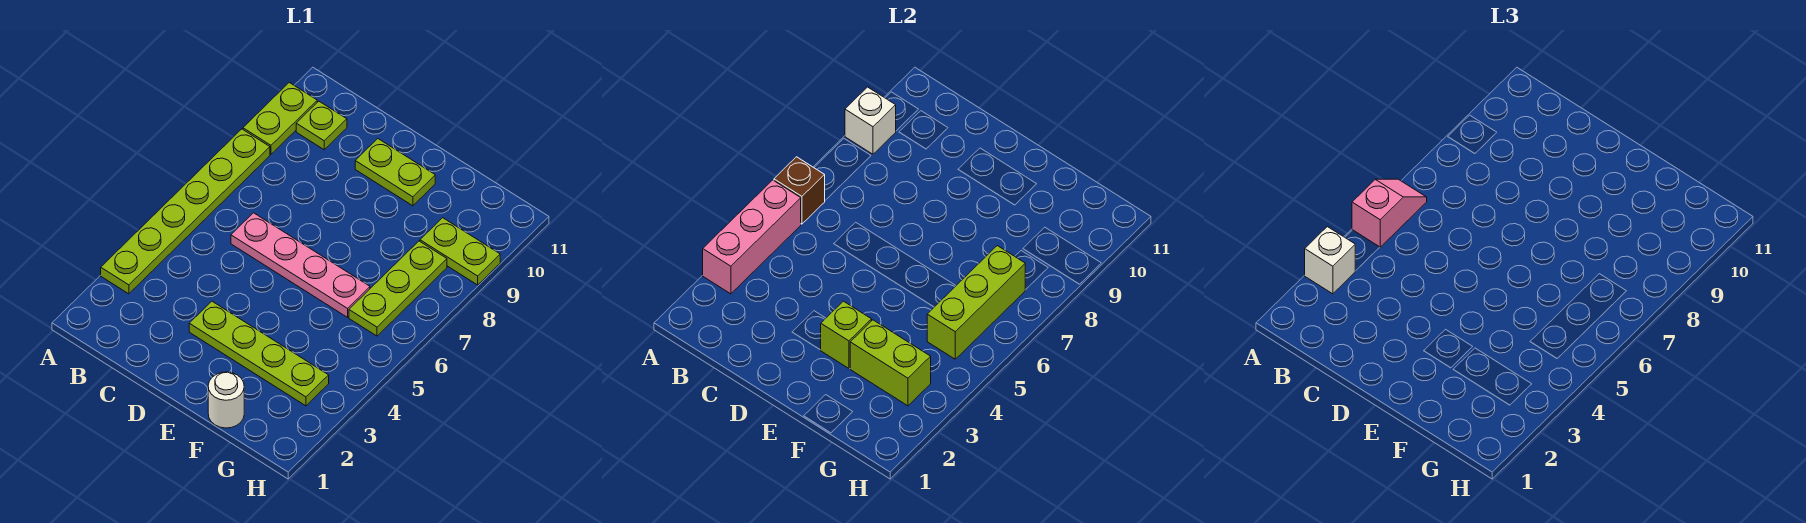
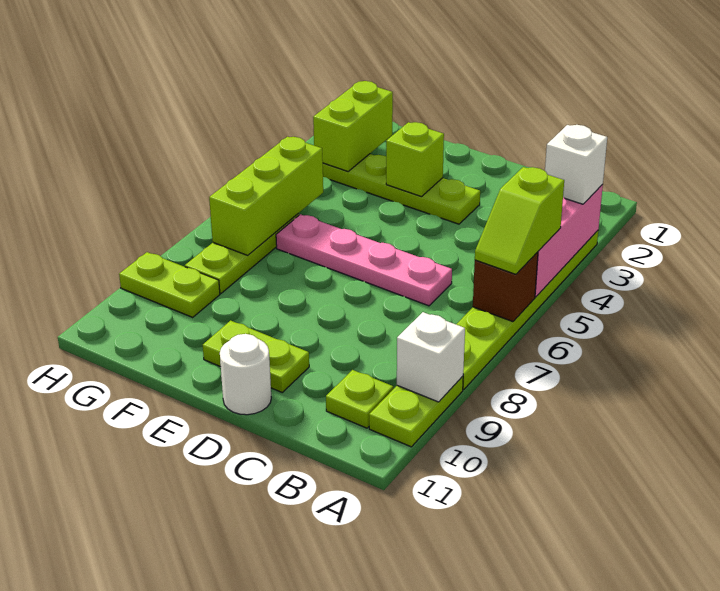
pink slope A5:A6 level 3 top 5 -> lime slope A5:A6 level 3 top 5
white round brick F1 level 1 -> white round brick D11 level 1
lime brick F3:G3 level 2 -> lime brick G2:G3 level 2

